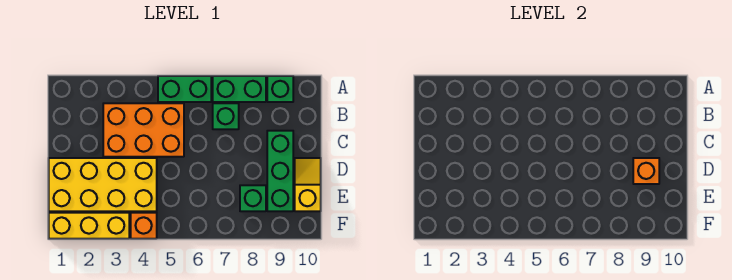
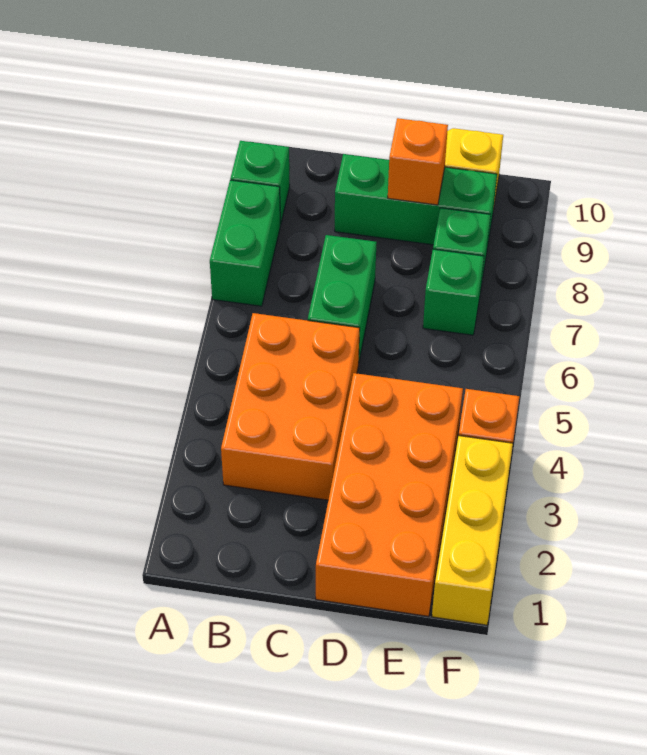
green brick A5:A6 level 1 -> green brick C6:C7 level 1
green brick B7 level 1 -> green brick E7 level 1
yellow brick D1:E4 level 1 -> orange brick D1:E4 level 1

